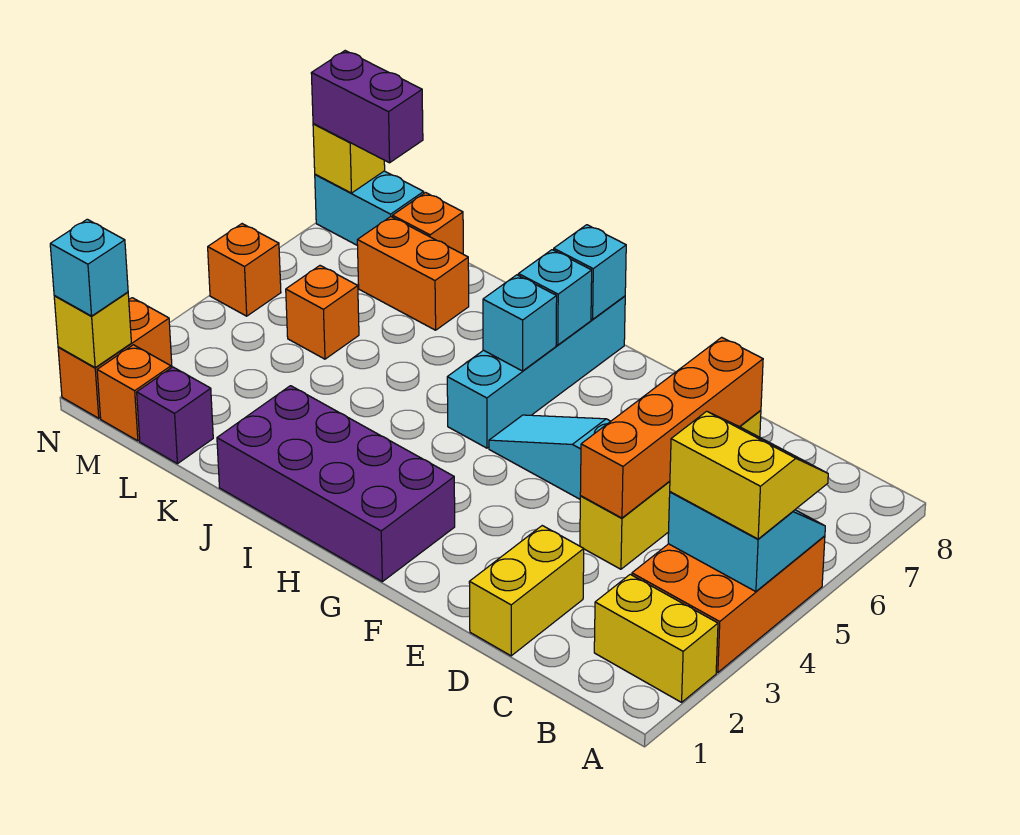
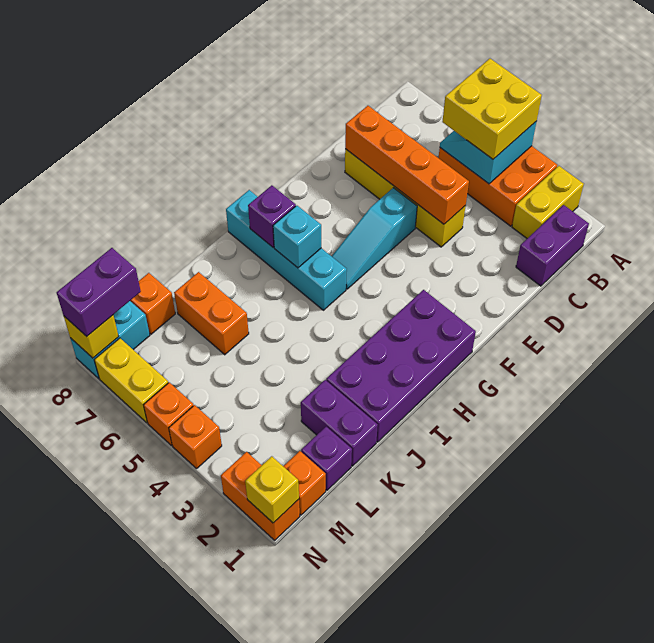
yellow slope A4:B5 level 3 top 4 -> yellow brick A4:B5 level 3
none -> purple brick B1:C1 level 1
yellow brick D1:D2 level 1 -> yellow brick N6:N7 level 1
cyan brick H7 level 2 -> purple brick H7 level 2
cyan brick H8 level 2 -> none
none -> purple brick K1:K2 level 1
orange brick K7:L7 level 1 -> orange brick K6:K7 level 1
orange brick L5 level 1 -> orange brick N4 level 1
cyan brick N1 level 3 -> none

